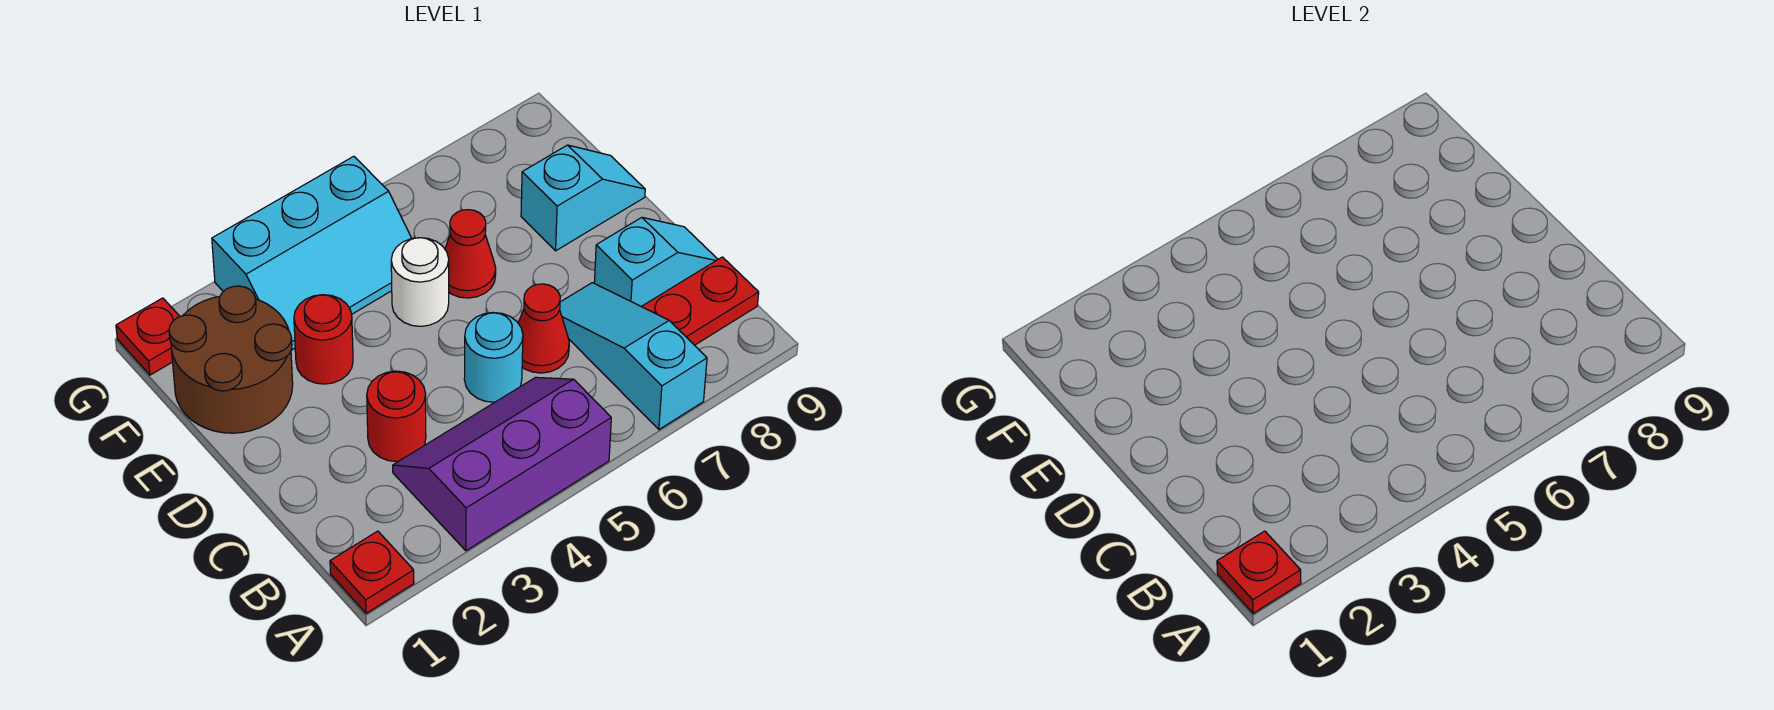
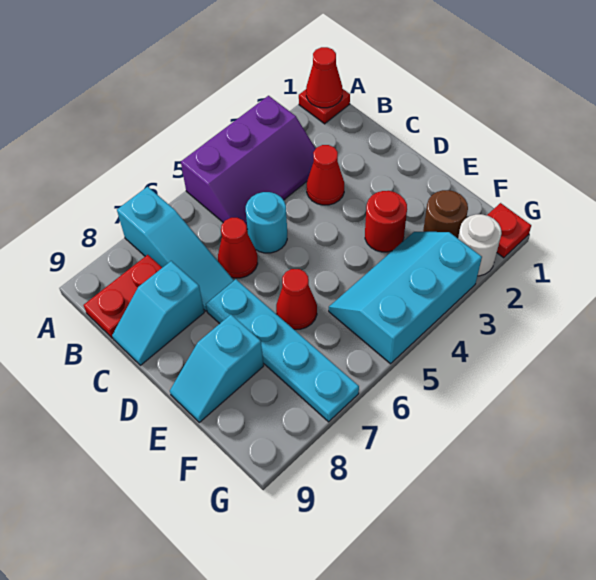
red plate A1 level 2 -> red cone A1 level 2
red round brick C3 level 1 -> red cone C3 level 1
none -> cyan plate D7:G7 level 1
brown round brick E1:F2 level 1 -> brown round brick F2 level 1
white round brick E5 level 1 -> white round brick G2 level 1

